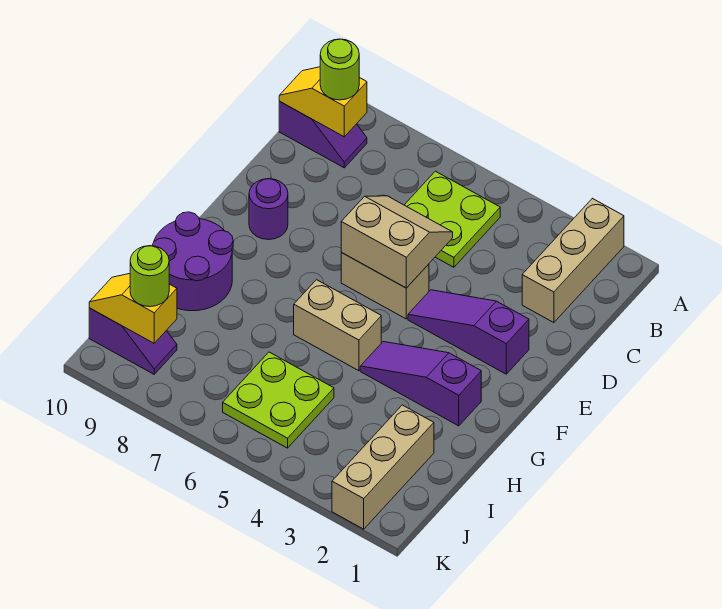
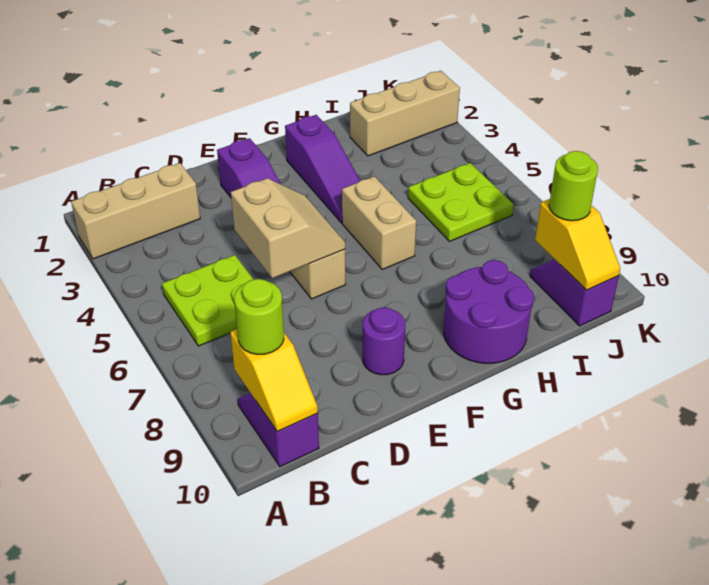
tan slope D5:E6 level 2 top E -> tan slope D5:E6 level 2 top D

